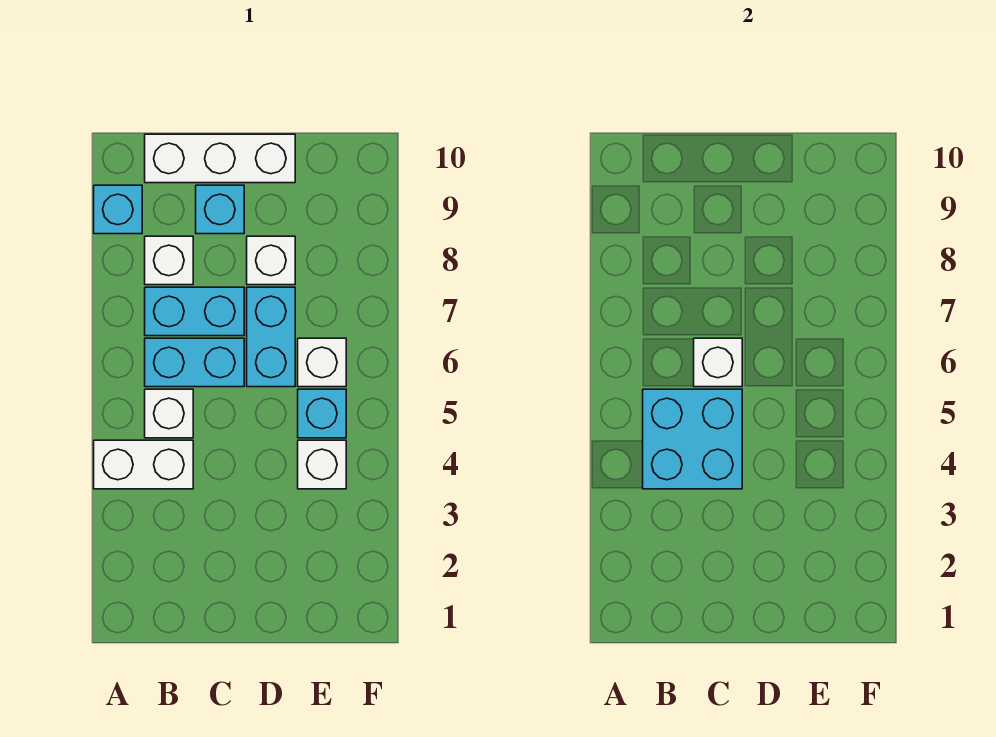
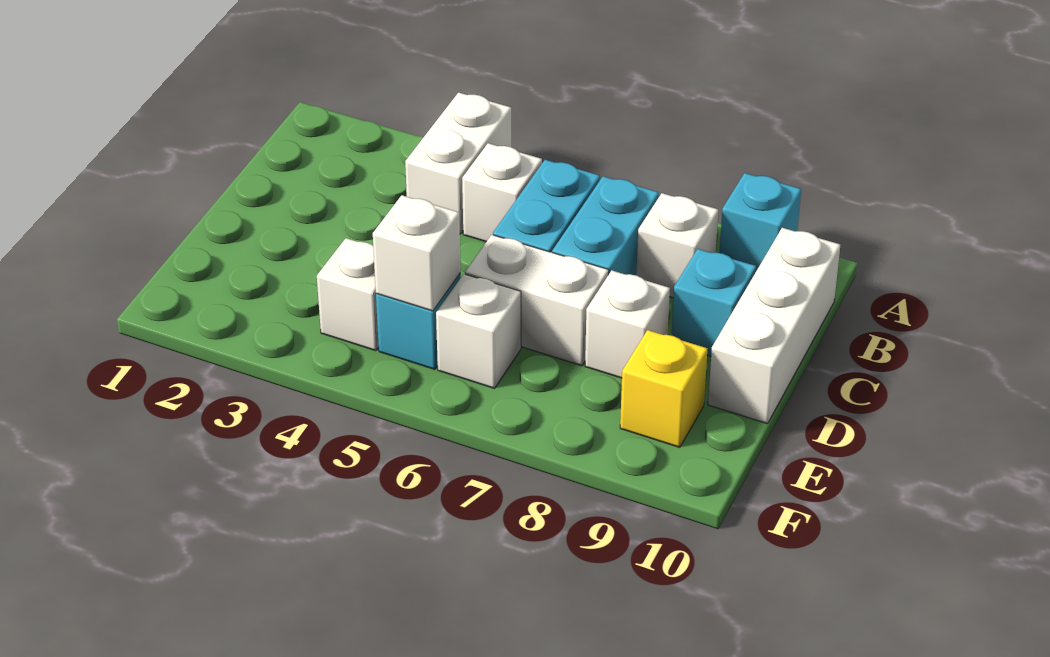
cyan brick B4:C5 level 2 -> none
white brick C6 level 2 -> white brick E5 level 2
cyan brick D6:D7 level 1 -> white brick D6:D7 level 1
none -> yellow brick E9 level 1

